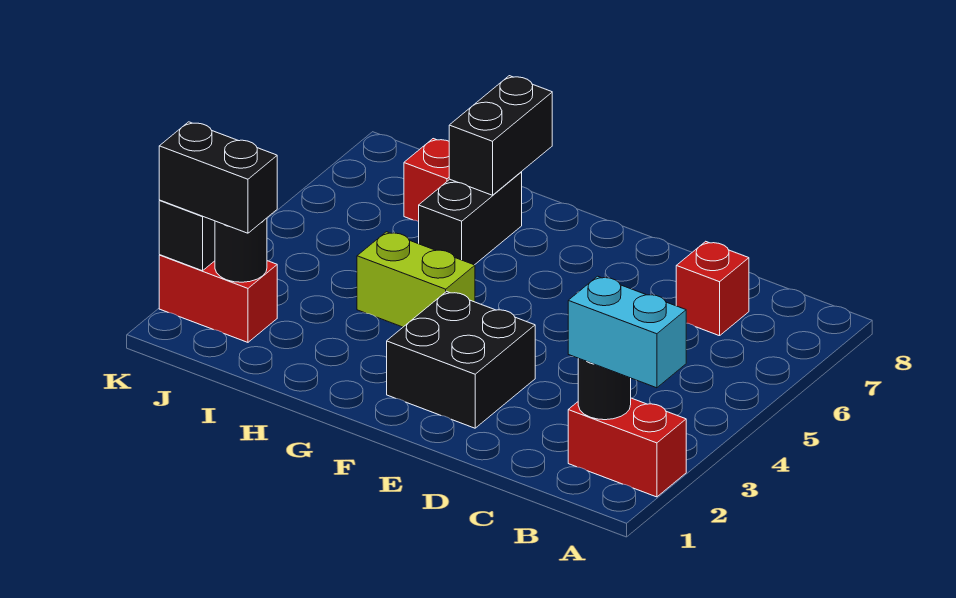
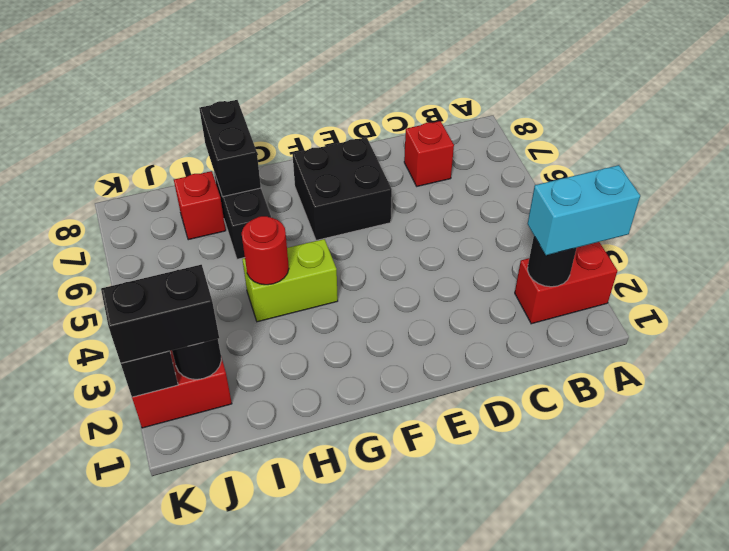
black brick E2:F3 level 1 -> black brick E6:F7 level 1
none -> red round brick H4 level 2

